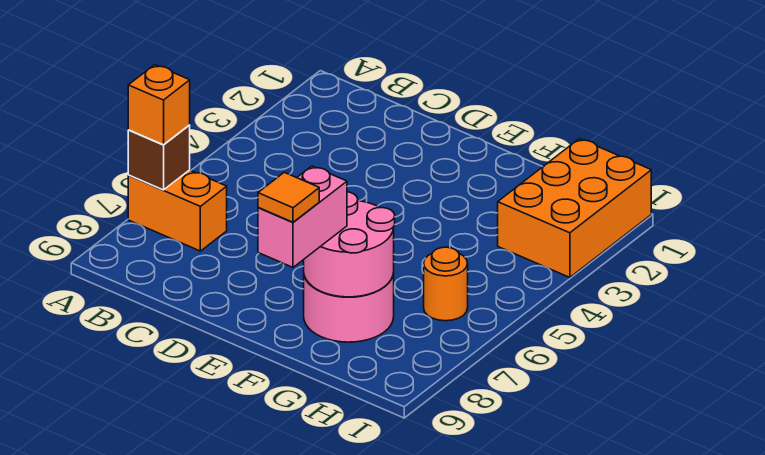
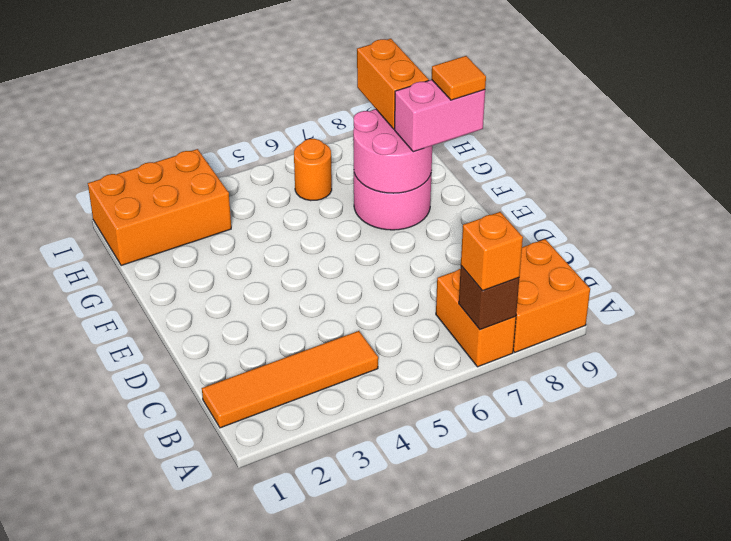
none -> orange brick A8:B9 level 1
none -> orange tile B1:B4 level 1
none -> orange brick G8:H8 level 3

